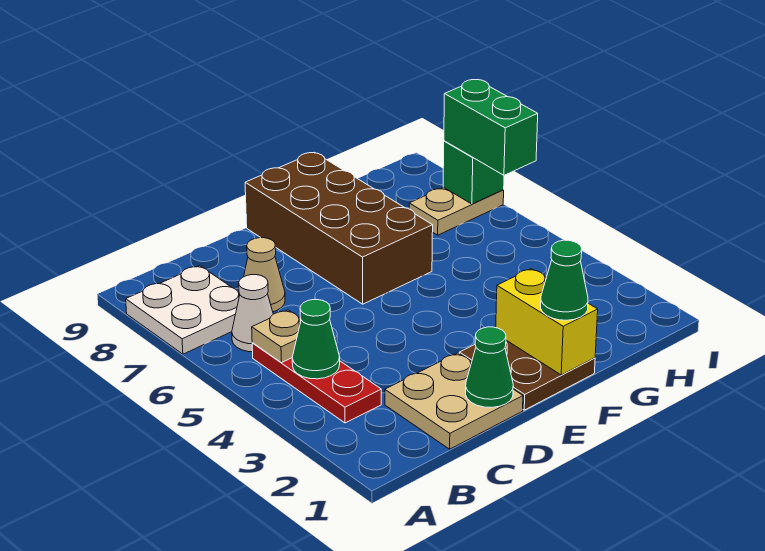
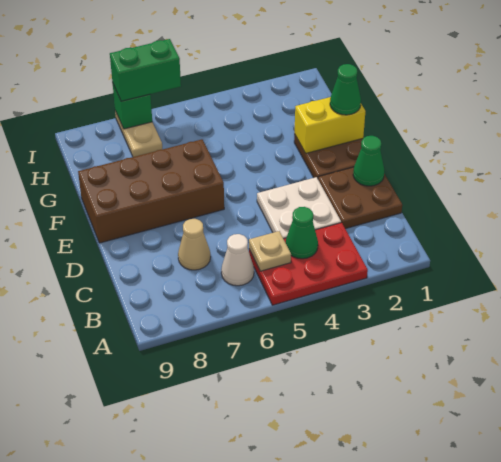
white plate A7:B8 level 1 -> white plate C3:D4 level 1
red plate B3:B5 level 1 -> red plate A3:B5 level 1
tan plate C1:D2 level 1 -> brown plate C1:D2 level 1

